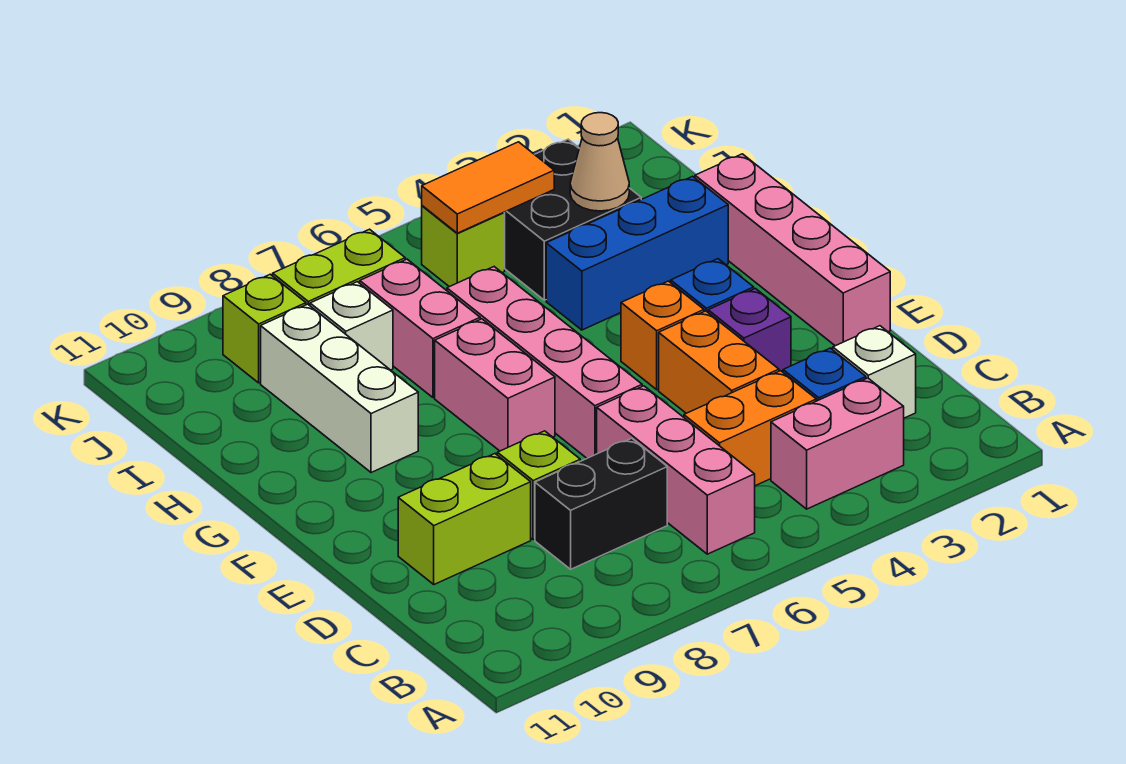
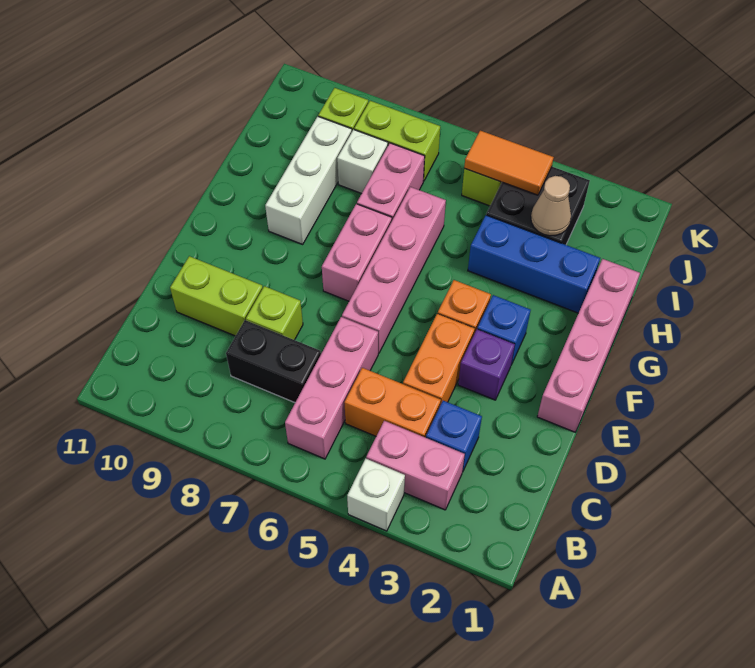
white brick C2 level 1 -> white brick A4 level 1

